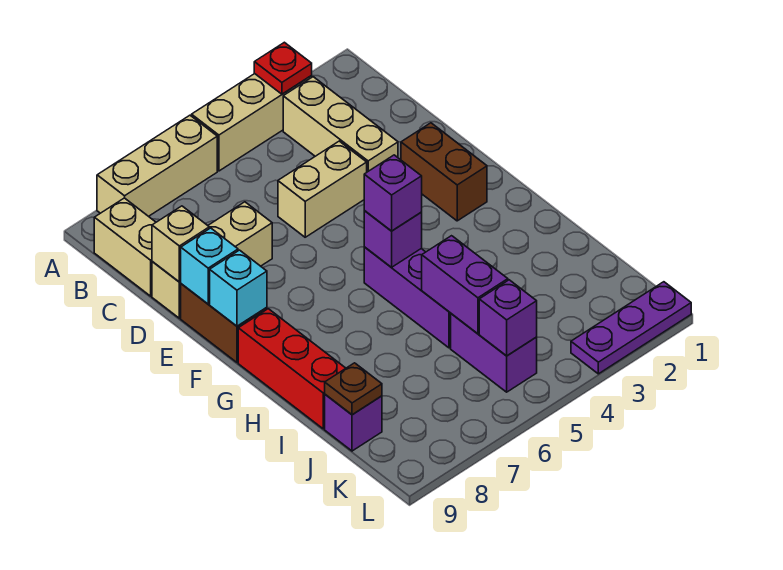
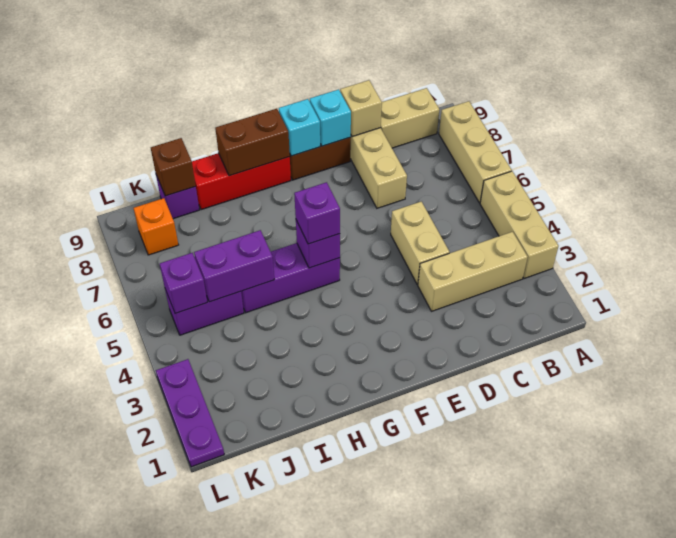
red plate A3 level 2 -> none
brown brick E2:F2 level 1 -> brown brick G9:H9 level 2
brown plate J9 level 2 -> brown brick J9 level 2
none -> orange brick K8 level 1

